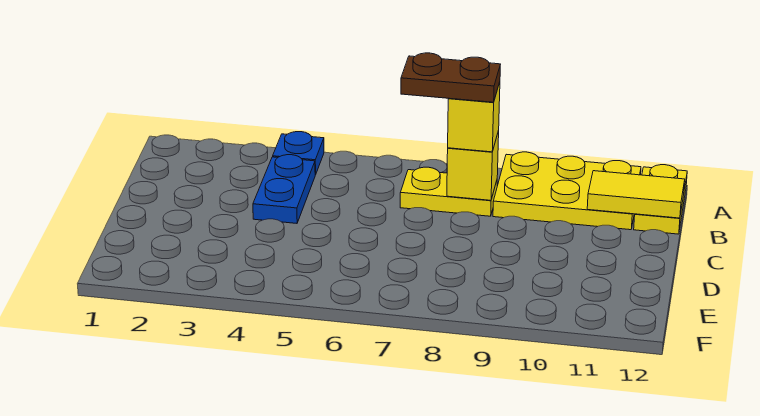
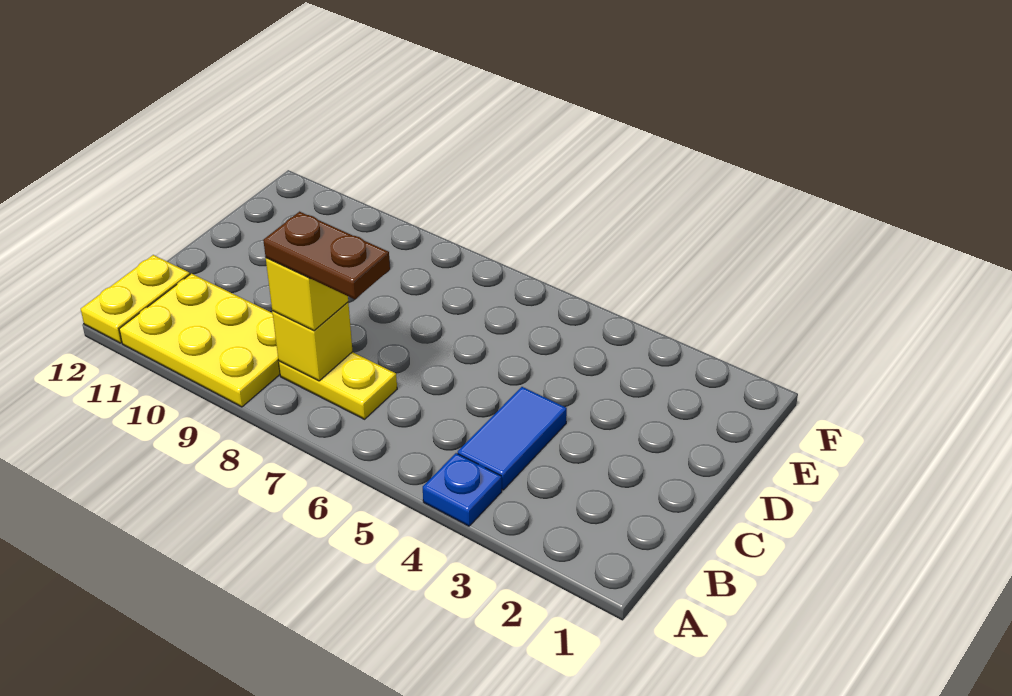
blue plate B4:C4 level 1 -> blue tile B4:C4 level 1
yellow tile B11:B12 level 2 -> none

